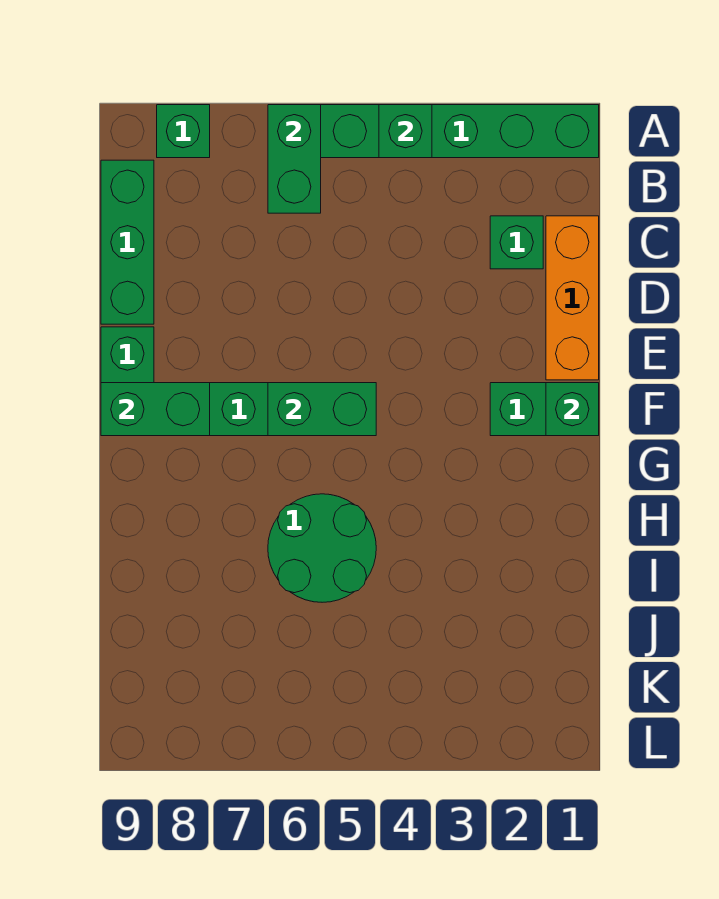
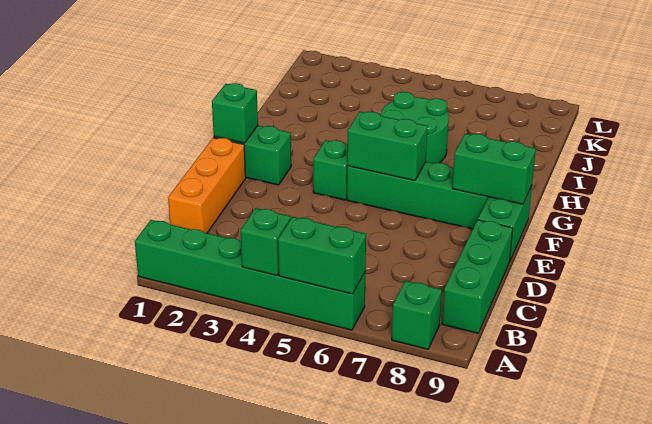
green brick A6:B6 level 2 -> green brick A5:A6 level 2
green brick C2 level 1 -> green brick F4 level 1

